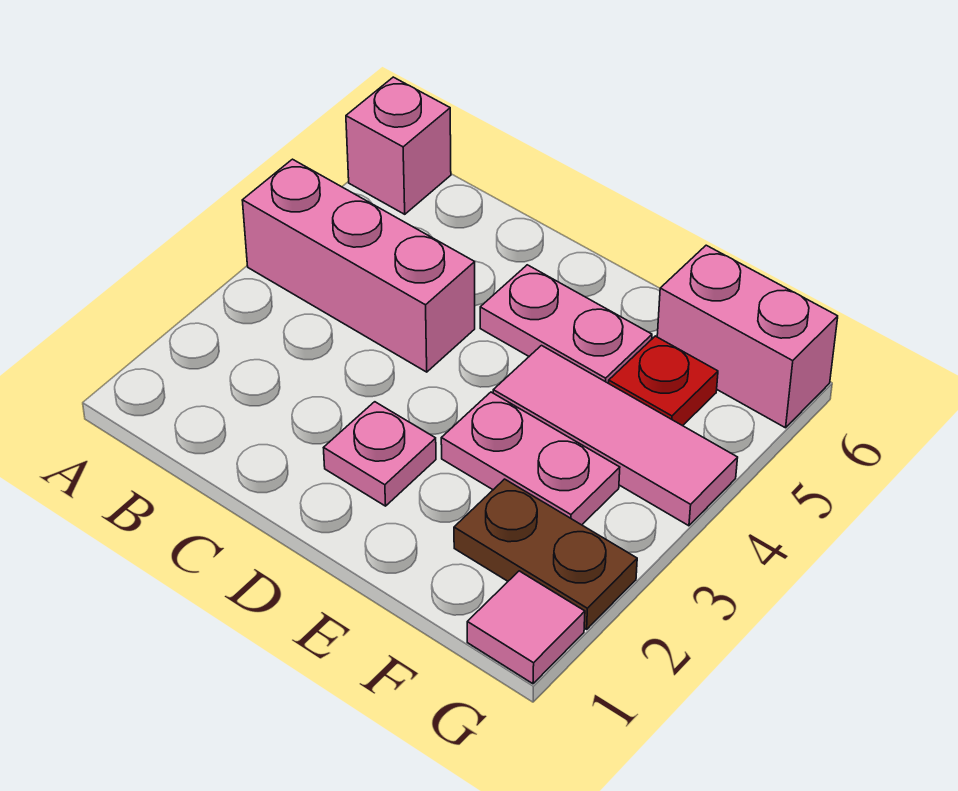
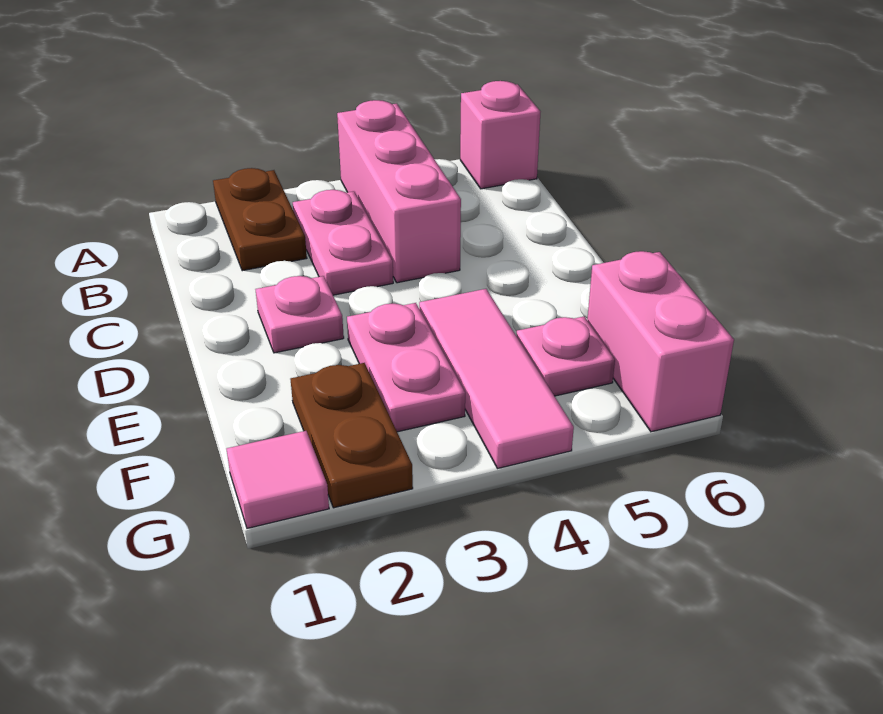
none -> brown plate A2:B2 level 1
pink plate D5:E5 level 1 -> pink plate B3:C3 level 1
red plate F5 level 1 -> pink plate F5 level 1

